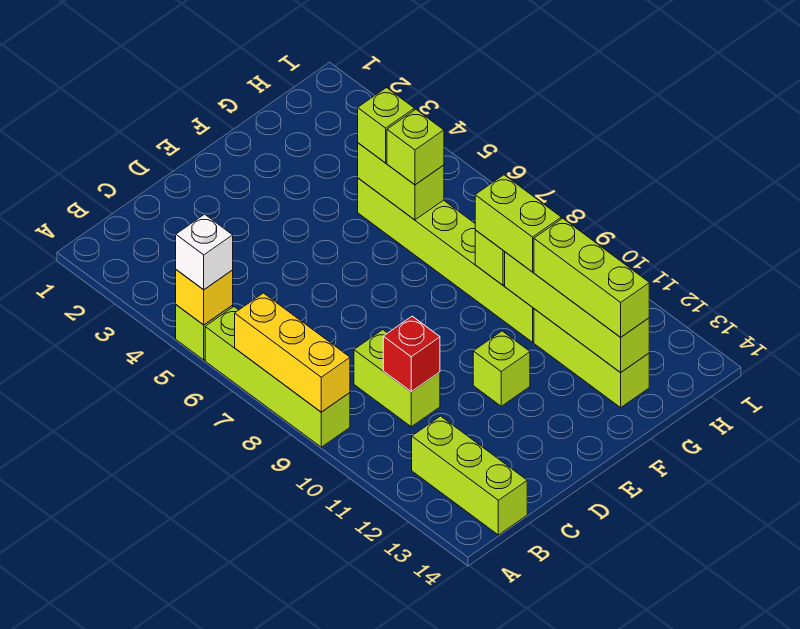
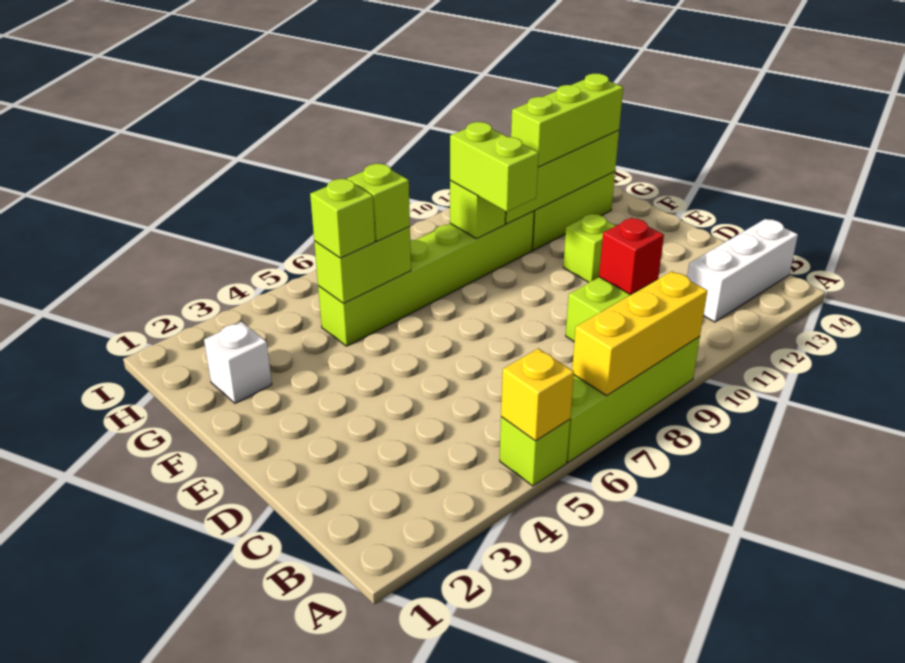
white brick A5 level 3 -> white brick G2 level 1
lime brick B12:B14 level 1 -> white brick B12:B14 level 1
lime brick G9:G10 level 3 -> lime brick F9:G9 level 3

